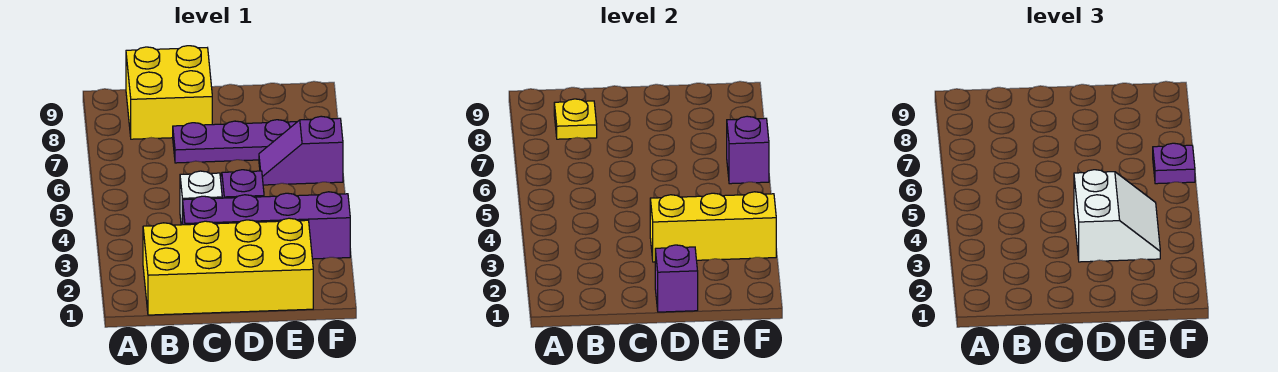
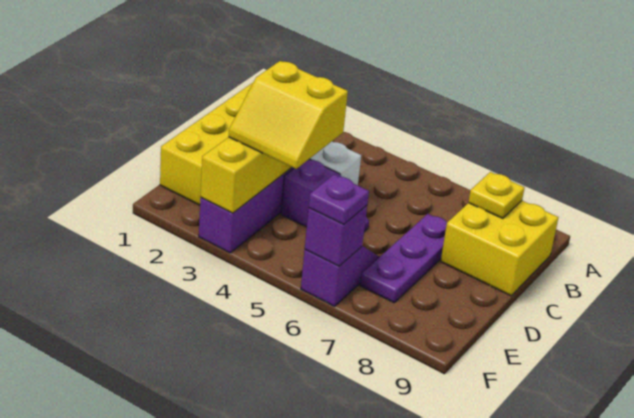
purple brick D1 level 2 -> none
white slope D3:E4 level 3 top D -> yellow slope D3:E4 level 3 top D

